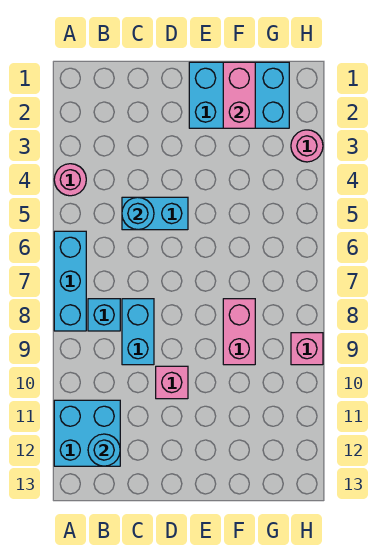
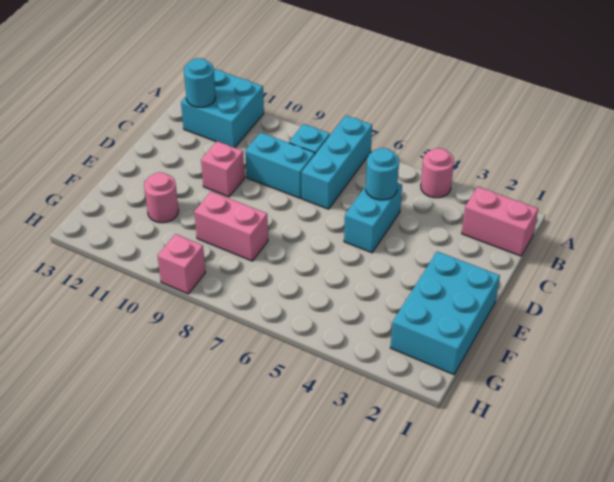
cyan brick A6:A8 level 1 -> cyan brick A7:C7 level 1
pink brick F1:F2 level 2 -> pink brick B1:B2 level 1
pink round brick H3 level 1 -> pink round brick F11 level 1

